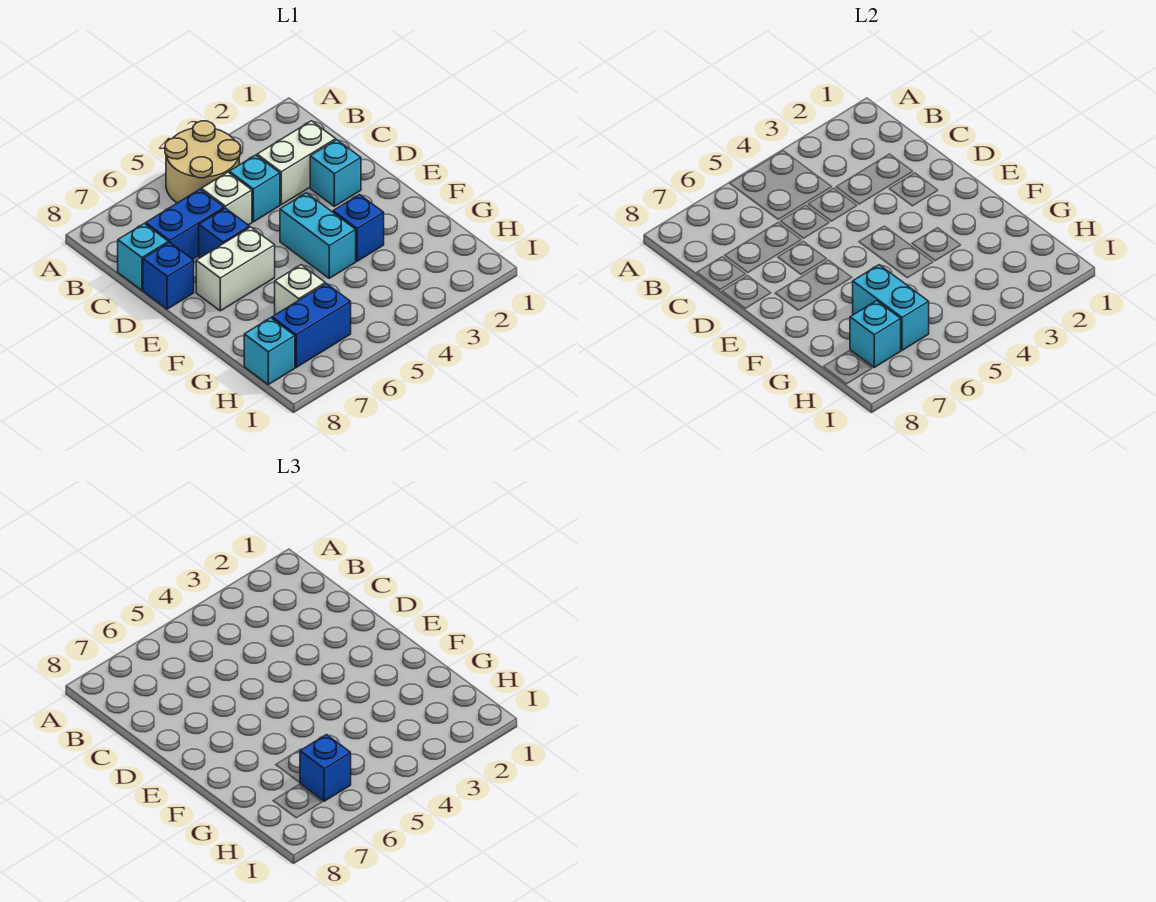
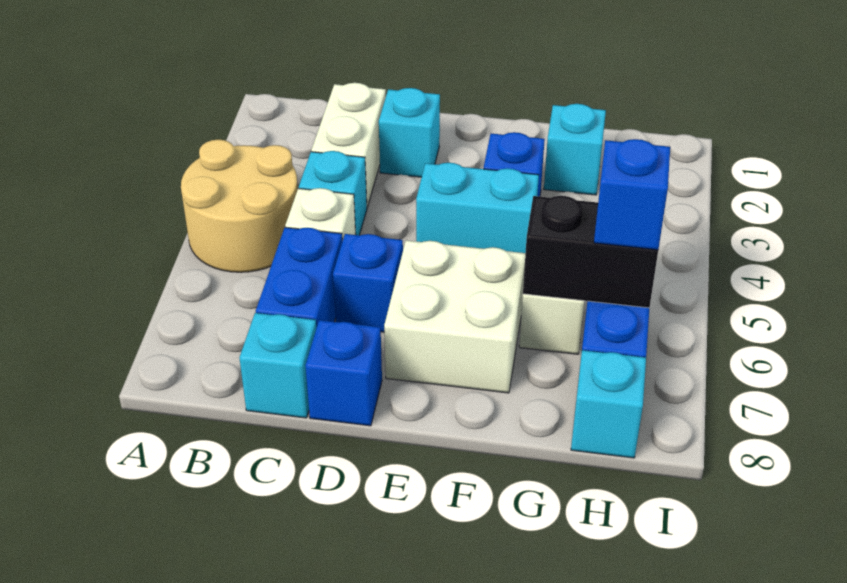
white brick E6:E7 level 1 -> white brick E6:F7 level 1
cyan brick G6:H6 level 2 -> black brick G6:H6 level 2
cyan brick H7 level 2 -> cyan brick G2 level 1

